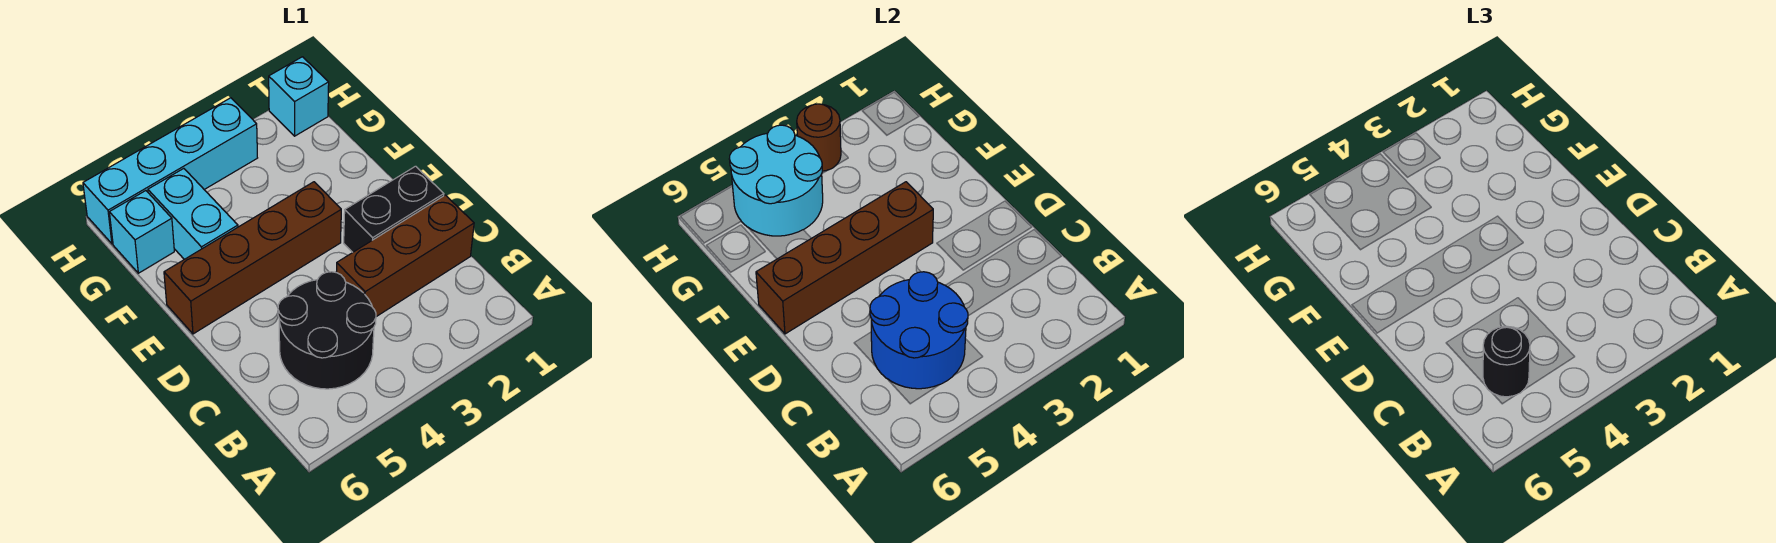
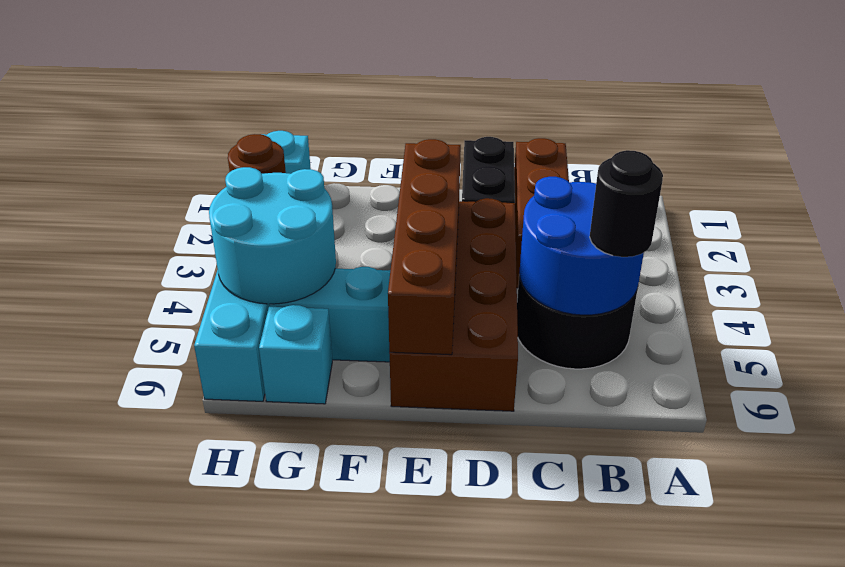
brown brick E3:E6 level 1 -> brown brick D3:E6 level 1

